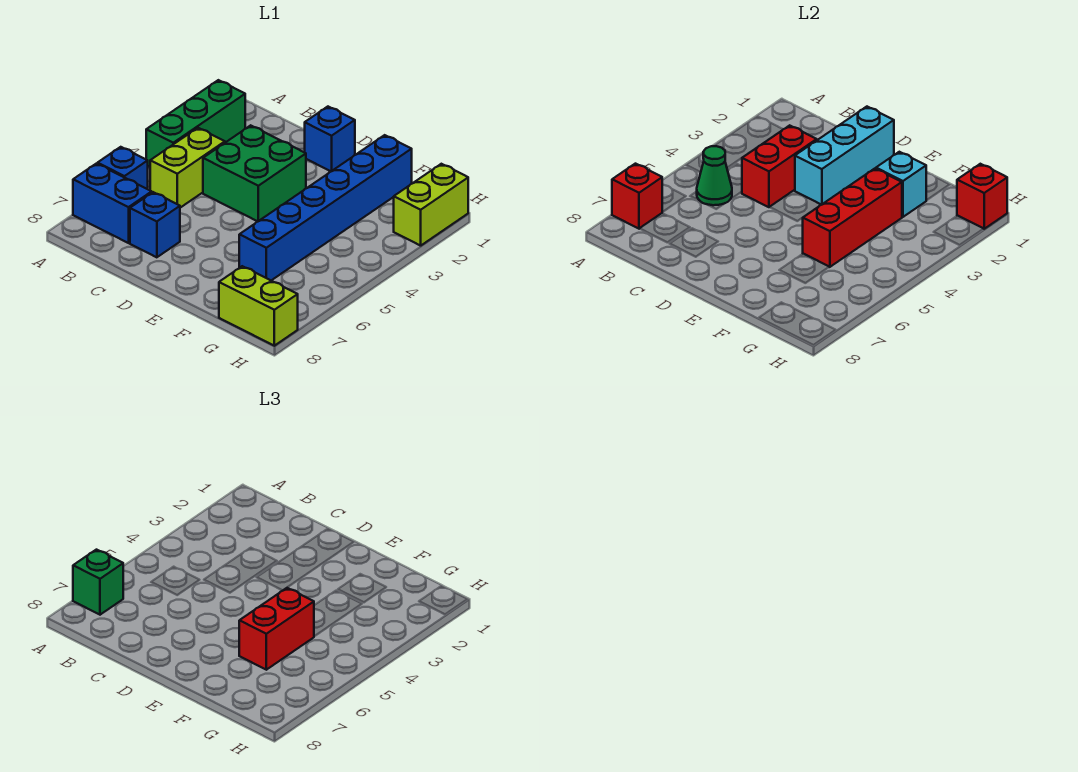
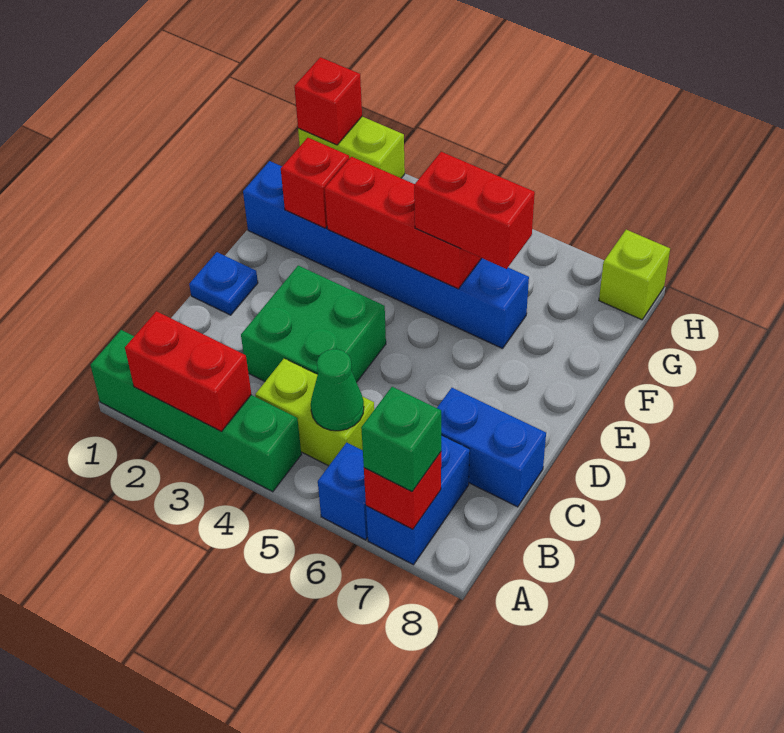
green brick A2:A4 level 1 -> green brick A1:A4 level 1
red brick C3:C4 level 2 -> red brick A2:A3 level 2
blue brick C7 level 1 -> blue brick C7:C8 level 1
blue brick D1 level 1 -> blue plate D1 level 1
cyan brick D1:D3 level 2 -> none
cyan brick F2 level 2 -> red brick F2 level 2
lime brick G8:H8 level 1 -> lime brick H8 level 1

